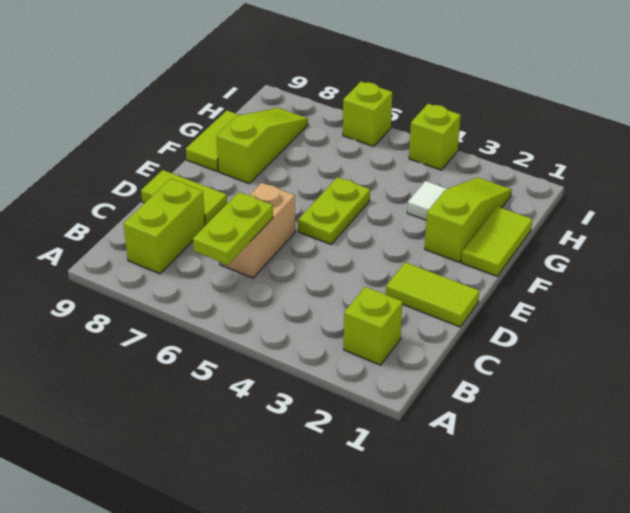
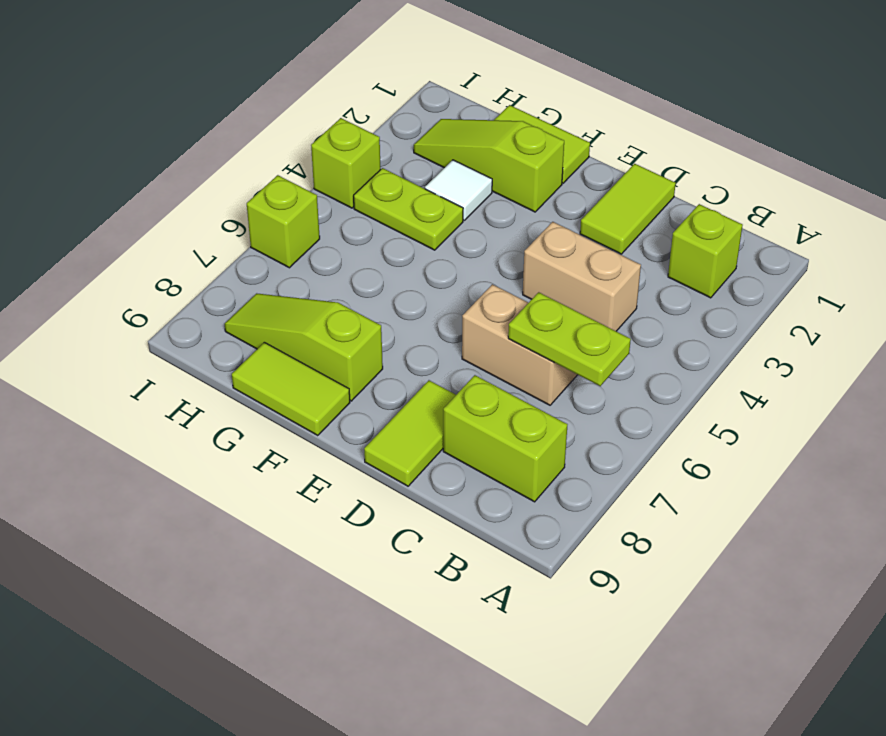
none -> tan brick C4:D4 level 1
lime plate E5:F5 level 1 -> lime plate G4:H4 level 1

